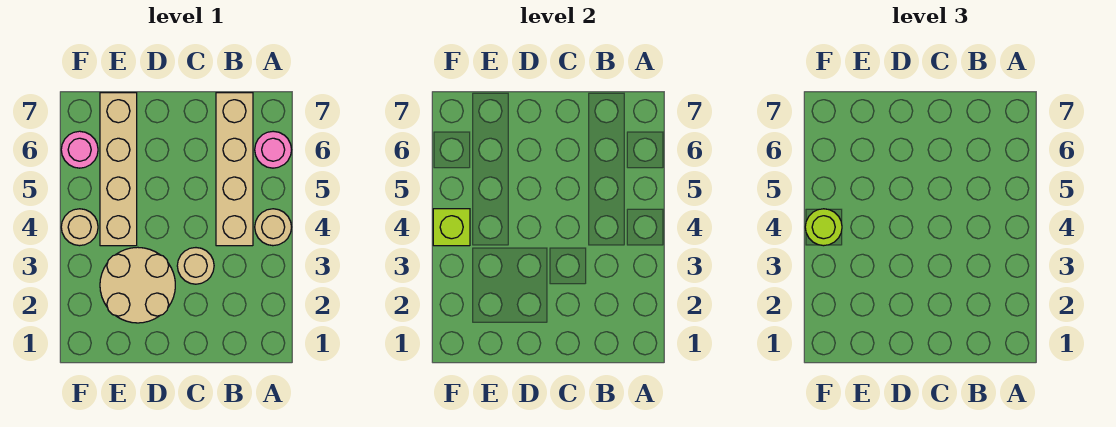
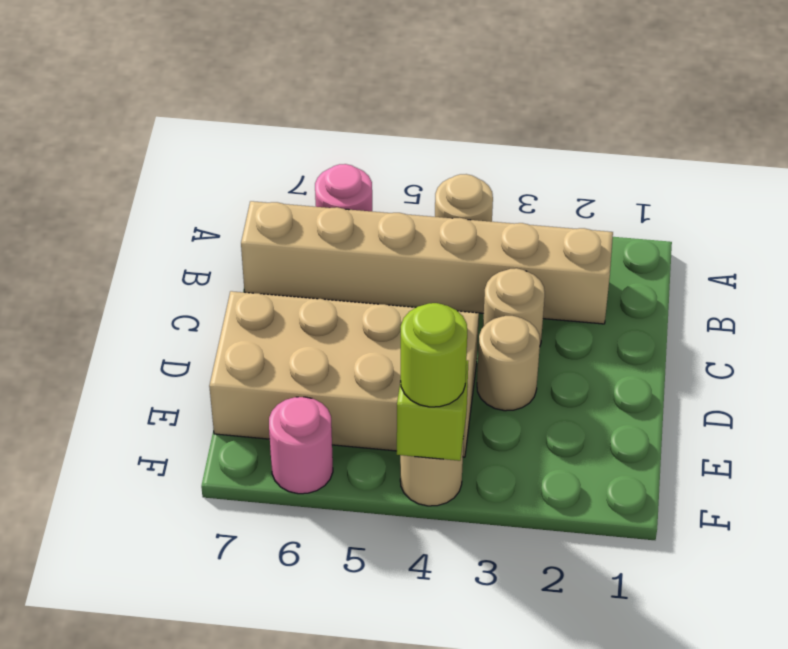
tan brick B4:B7 level 1 -> tan brick B2:B7 level 1
tan round brick D2:E3 level 1 -> tan round brick D3 level 1
tan brick E4:E7 level 1 -> tan brick D4:E7 level 1

